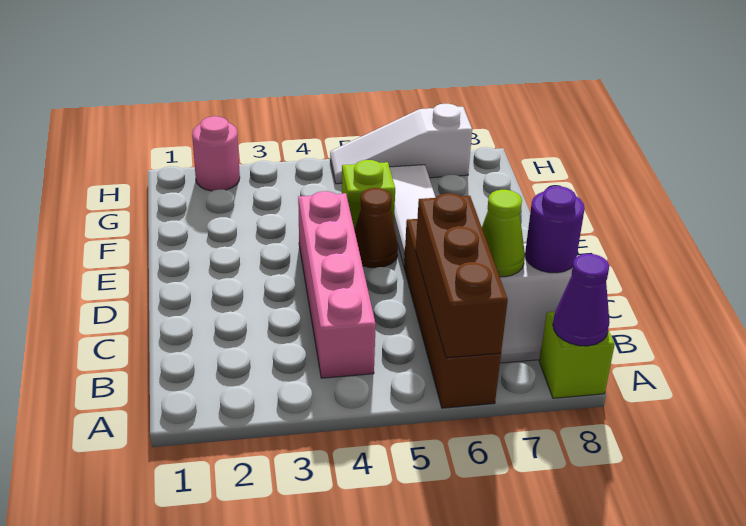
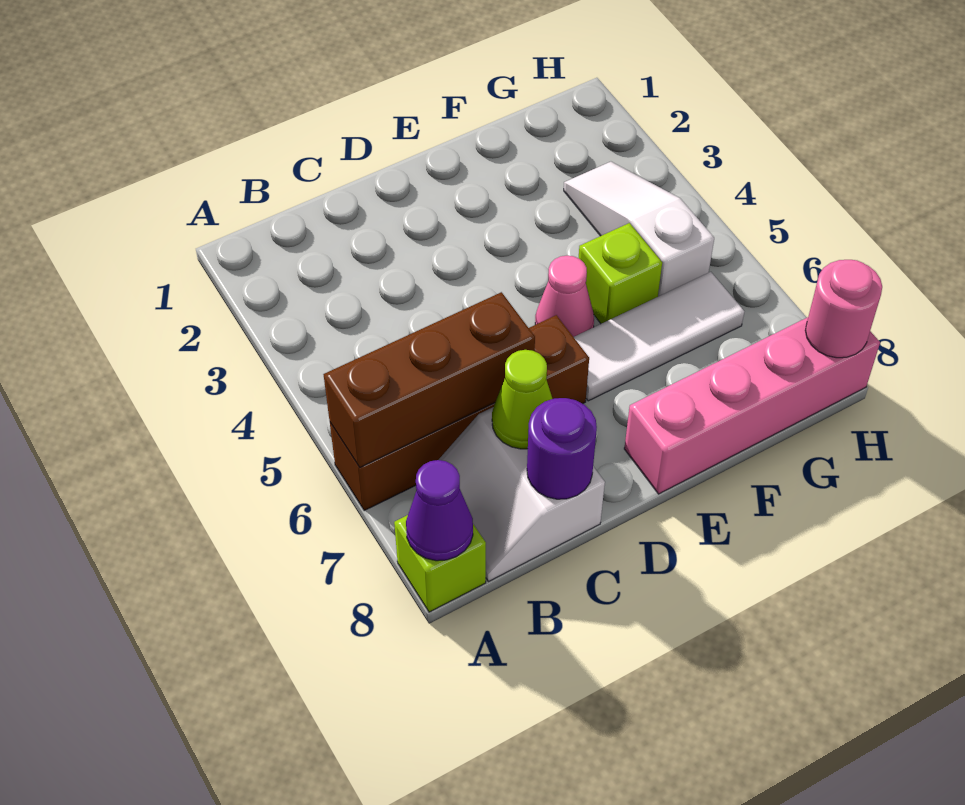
pink brick B4:E4 level 1 -> pink brick E8:H8 level 1
brown cone E5 level 1 -> pink cone E5 level 1
pink round brick H2 level 1 -> pink round brick H8 level 2
white slope H5:H7 level 1 top 7 -> white slope G3:G5 level 1 top 5

